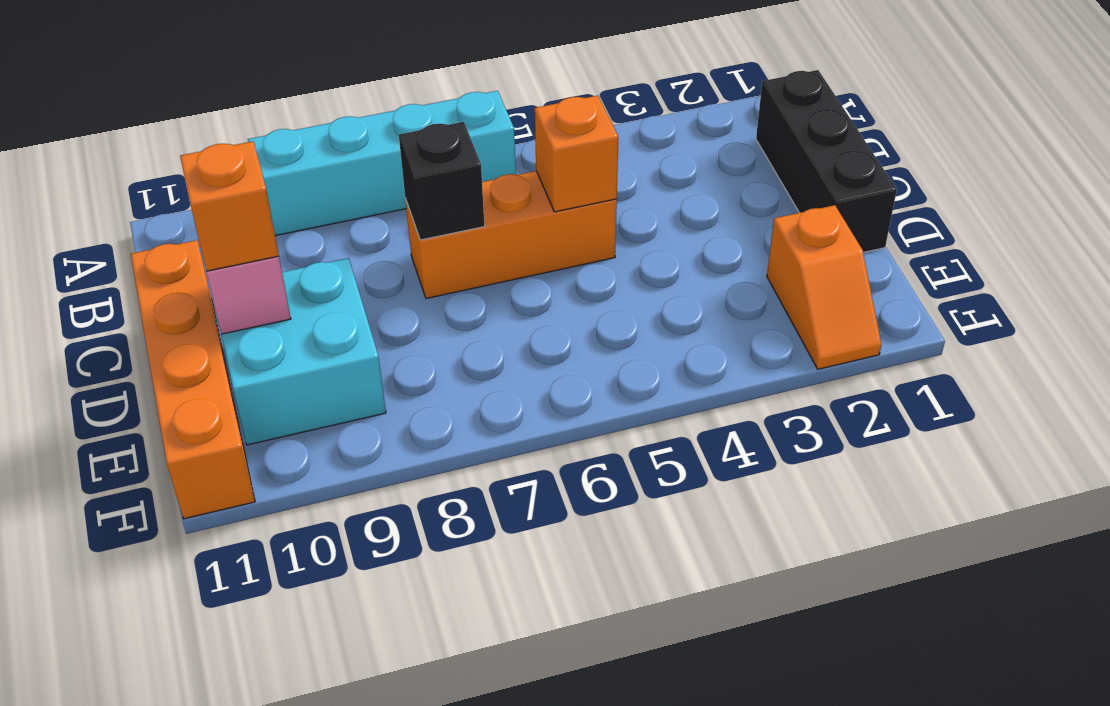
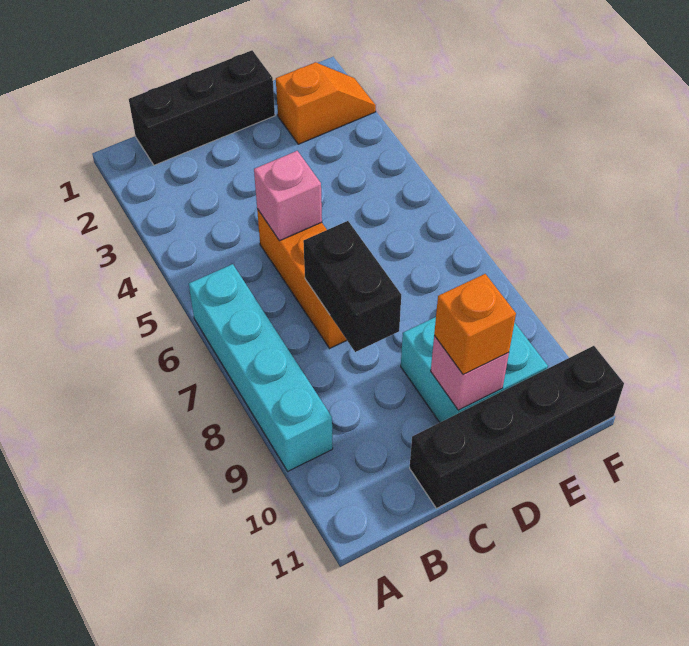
orange brick C5 level 2 -> pink brick C5 level 2
black brick C7 level 2 -> black brick C7:C8 level 2
orange brick C11:F11 level 1 -> black brick C11:F11 level 1

